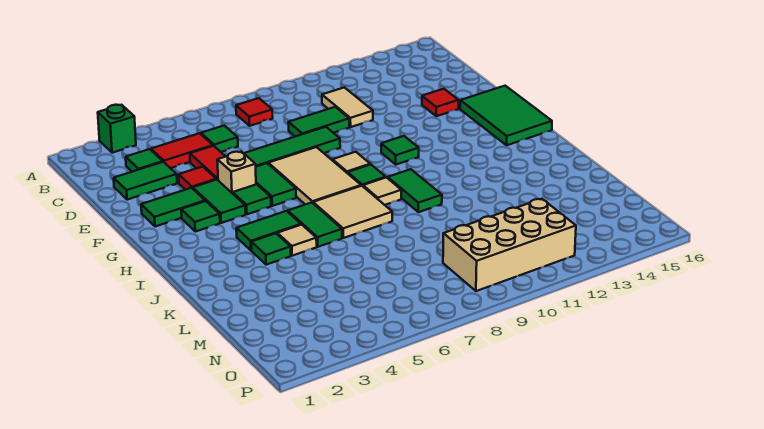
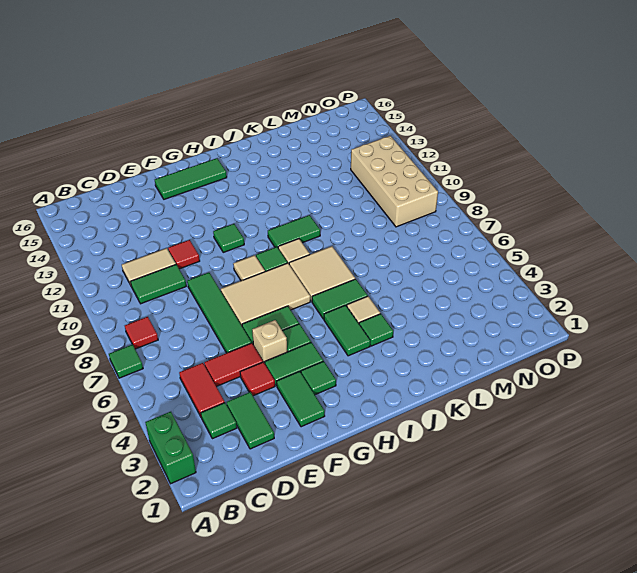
green brick A3 level 1 -> green brick A2:A3 level 1
green tile C6 level 1 -> green tile A7 level 1
green tile D9:D10 level 1 -> green tile C10:D10 level 1
red tile E14 level 1 -> red tile E11 level 1
green tile F15:H16 level 1 -> green tile F15:H15 level 1

